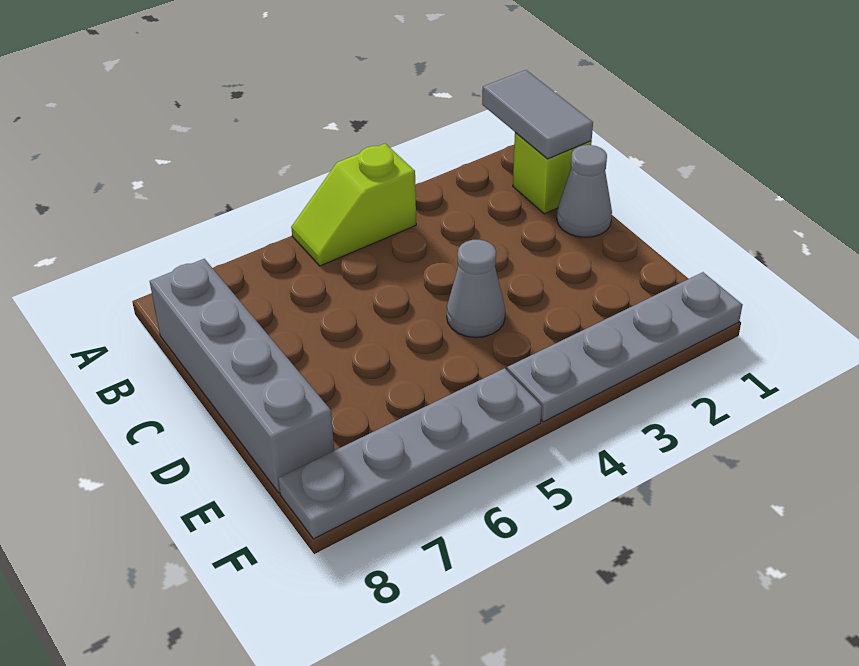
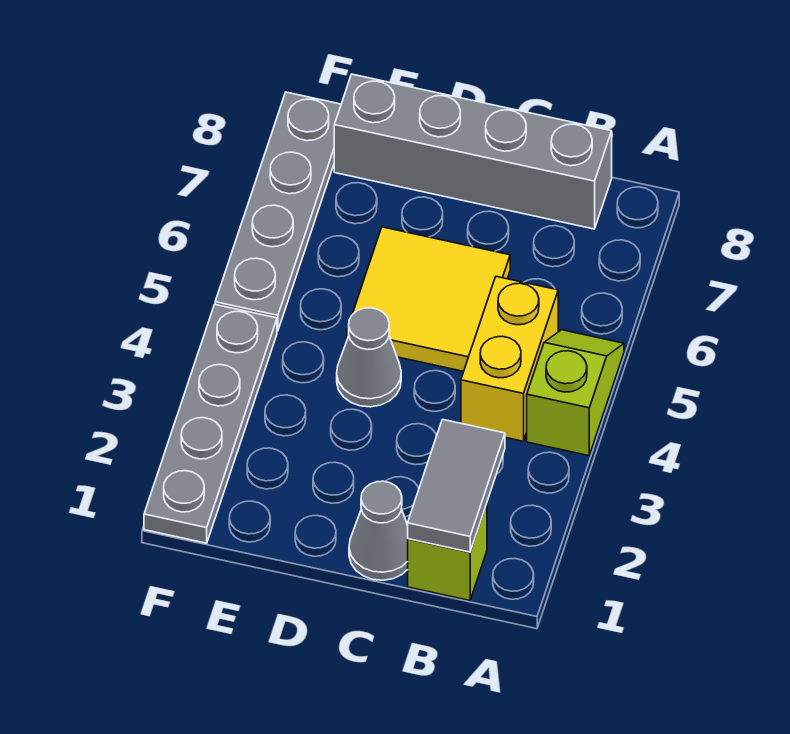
grey tile A1:B1 level 2 -> grey tile B1:B2 level 2
none -> yellow brick B4:B5 level 1
none -> yellow tile C5:D6 level 1

